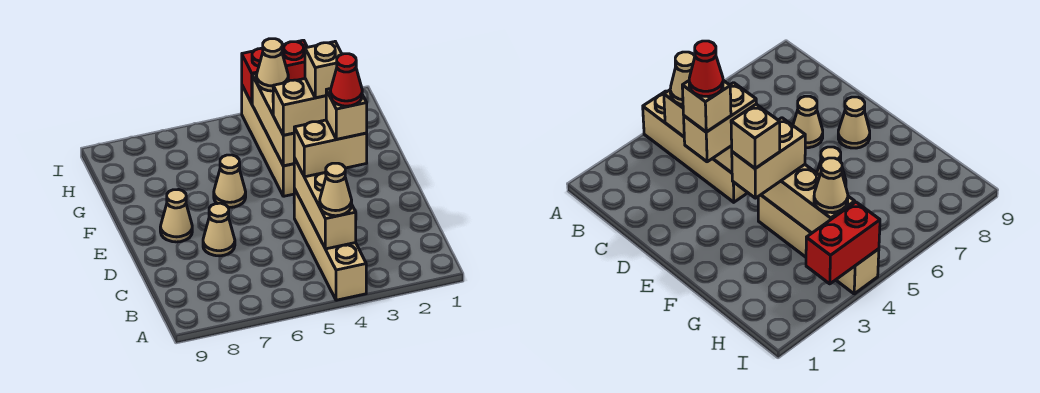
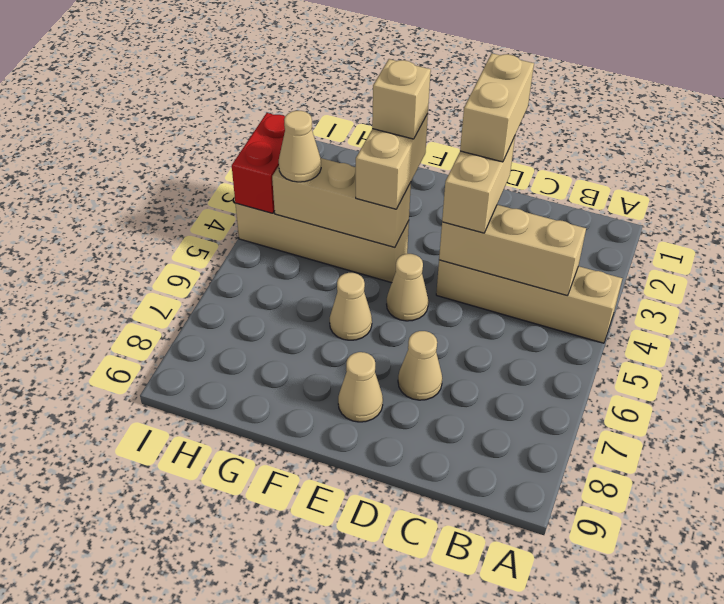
tan cone B4 level 3 -> tan cone E5 level 1
tan brick D3 level 4 -> tan brick D2:D3 level 4
red cone D3 level 5 -> none

